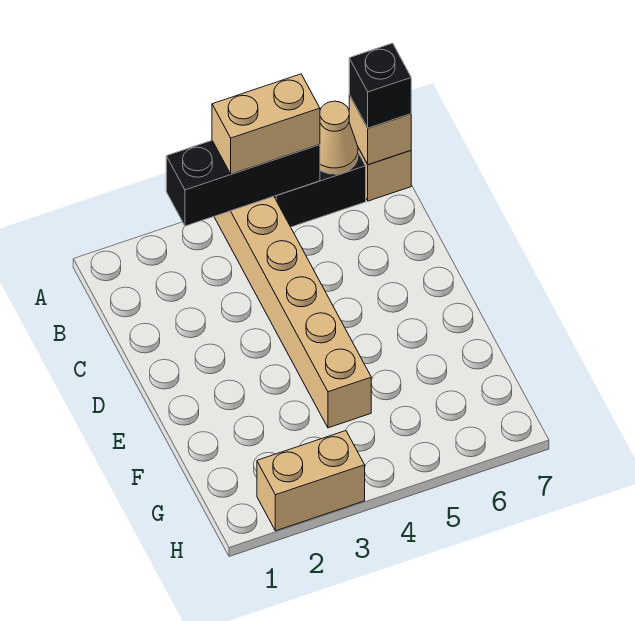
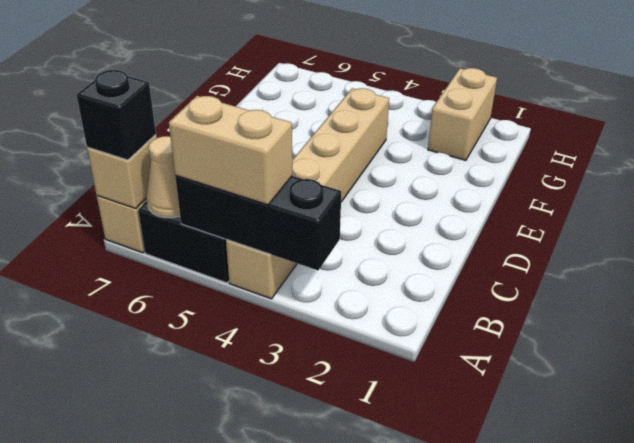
tan brick H2:H3 level 1 -> tan brick G2:H2 level 1

